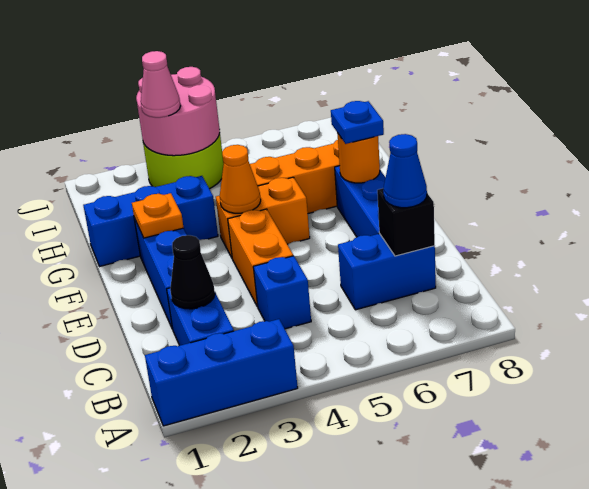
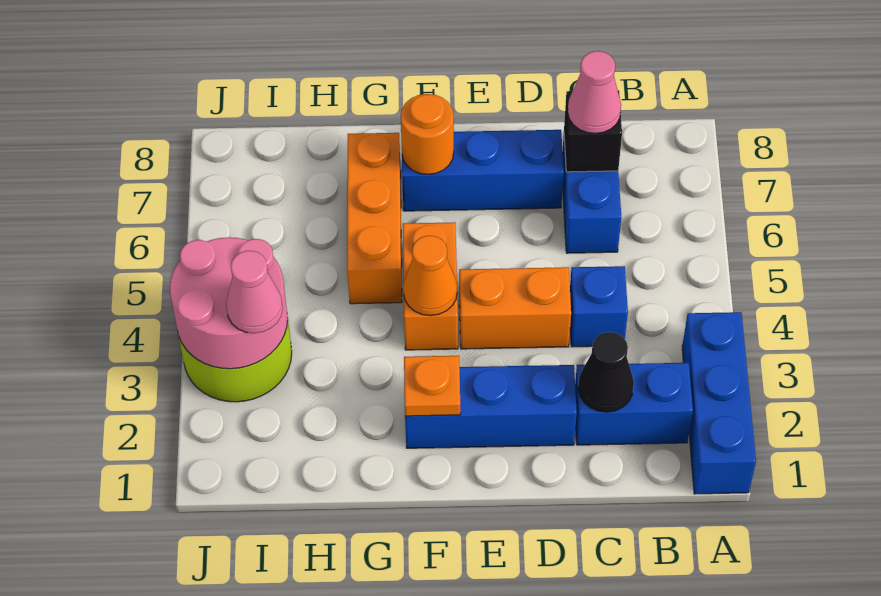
blue cone C7 level 3 -> pink cone C7 level 3
blue plate F7 level 3 -> none
blue brick G1:G3 level 1 -> none

